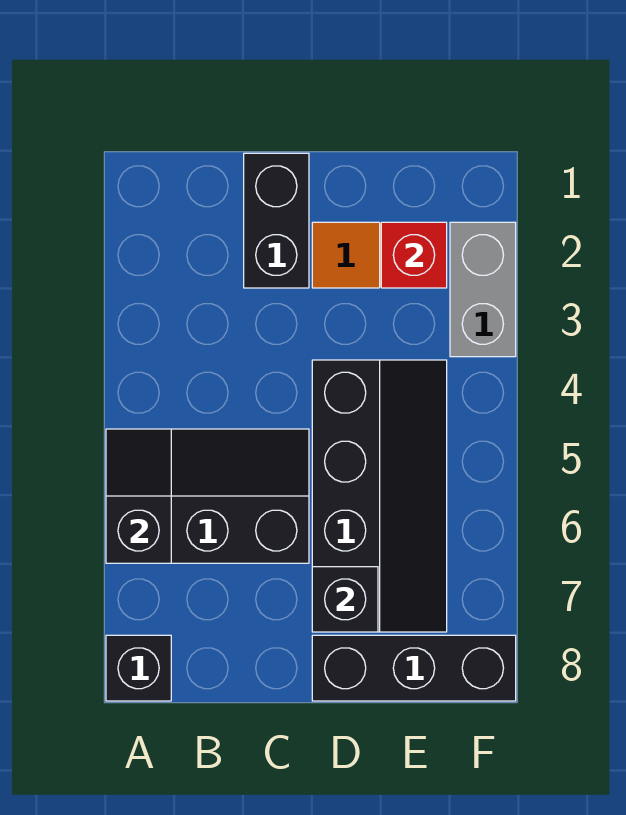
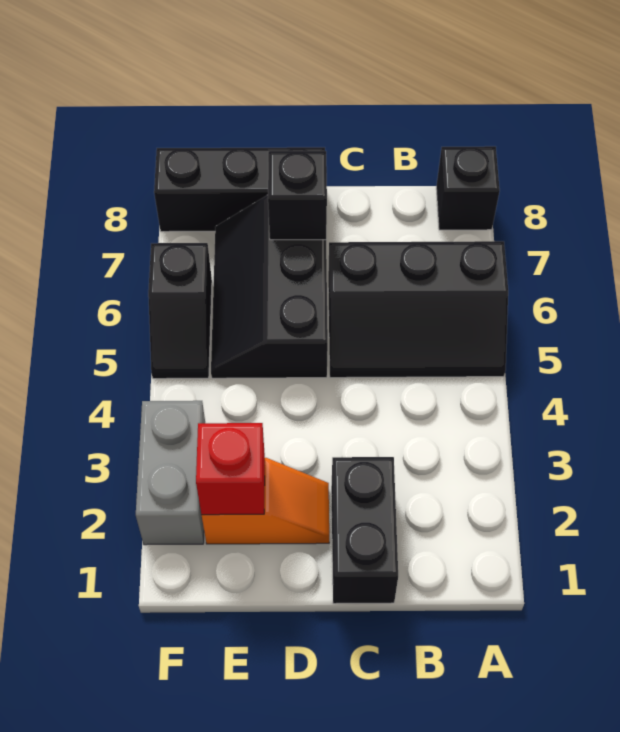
black slope A5:A6 level 2 top 6 -> black slope F5:F6 level 1 top 6
black slope D4:E7 level 1 top D -> black slope D5:E7 level 1 top D

